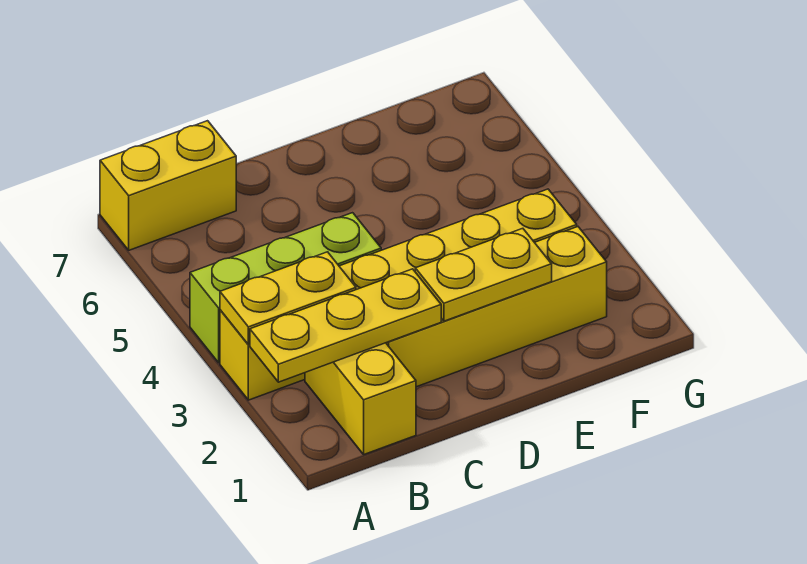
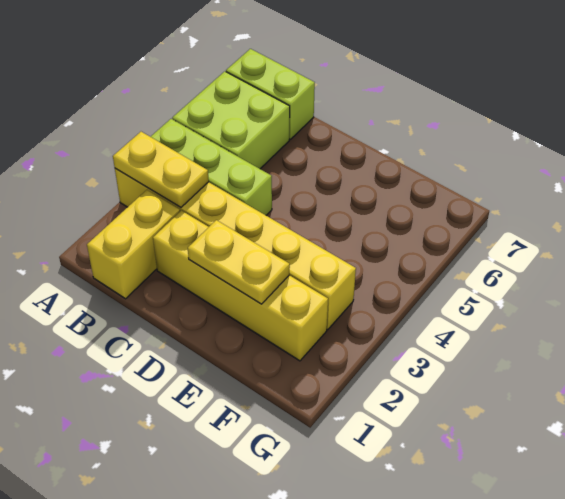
yellow plate A2:C2 level 2 -> none
none -> lime brick A5:B6 level 1
yellow brick A7:B7 level 1 -> lime brick A7:B7 level 1

